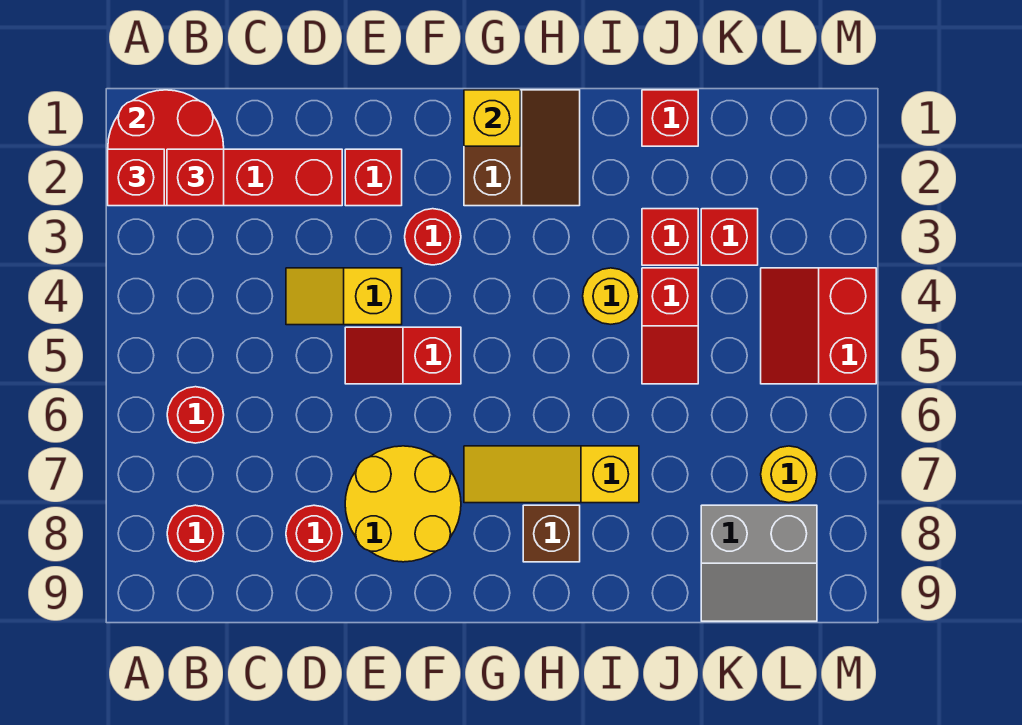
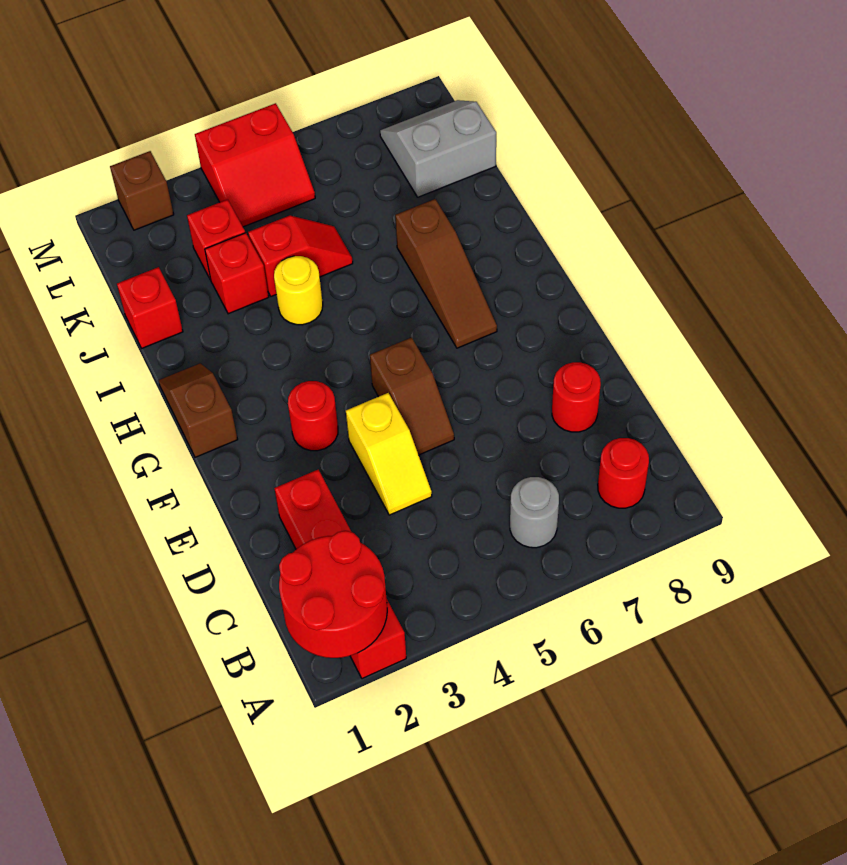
red brick A2 level 3 -> none
red brick B2 level 3 -> none
red round brick B6 level 1 -> grey round brick B6 level 1
red brick E2 level 1 -> none
red slope E5:F5 level 1 top F -> brown slope E5:F5 level 1 top F
yellow round brick E7:F8 level 1 -> none
brown slope G1:H2 level 1 top G -> brown slope G1:H1 level 1 top G
yellow brick G1 level 2 -> none
yellow slope G7:I7 level 1 top I -> brown slope G7:I7 level 1 top I
brown brick H8 level 1 -> brown brick M2 level 1
grey slope K8:L9 level 1 top 8 -> grey slope K8:L9 level 1 top K
yellow round brick L7 level 1 -> none

